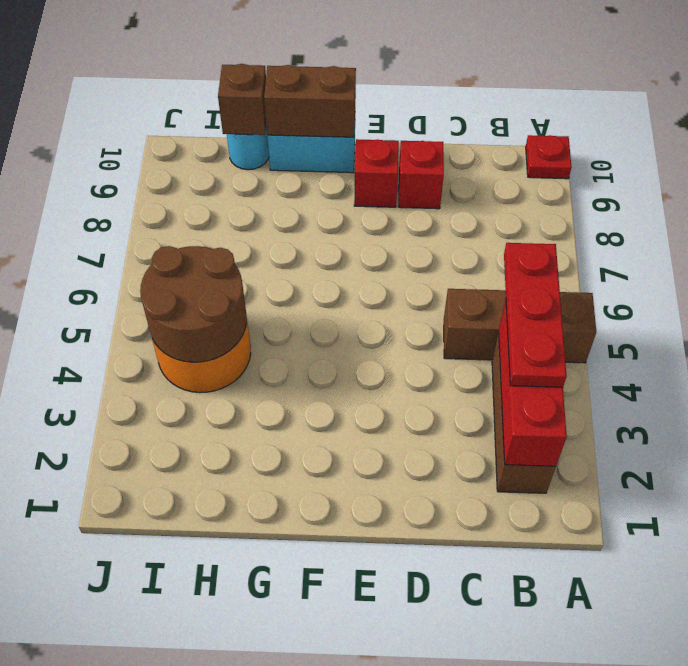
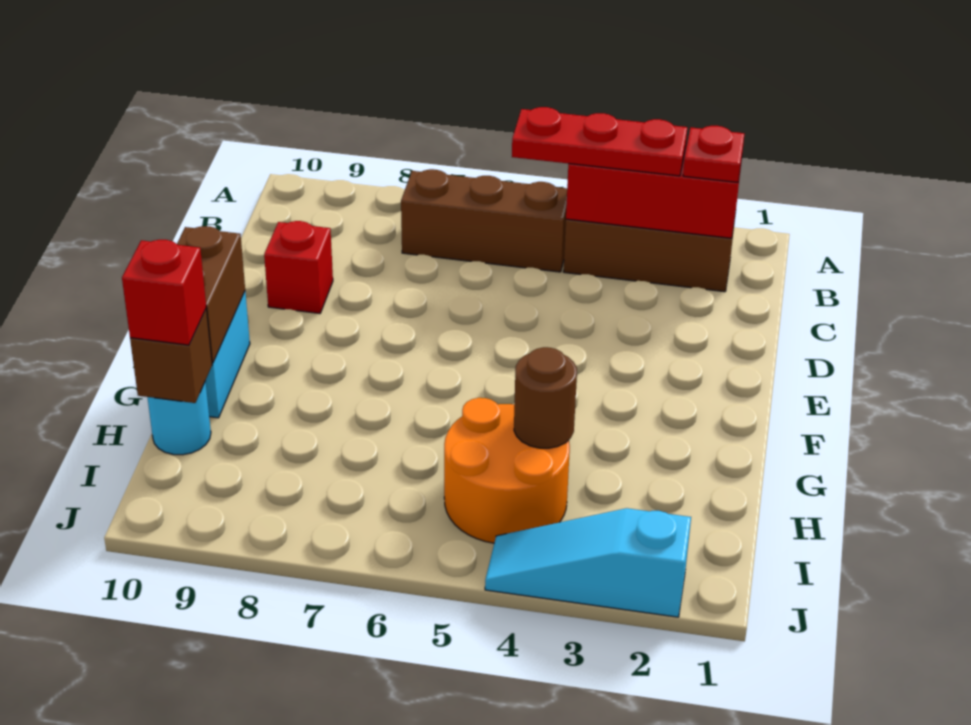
brown brick A5:C5 level 1 -> brown brick B5:B7 level 1
red plate A10 level 1 -> red plate B2 level 3
red brick E9 level 1 -> red brick H10 level 3
brown round brick H4:I5 level 2 -> brown round brick H4 level 2
none -> cyan slope J2:J4 level 1 top 2

